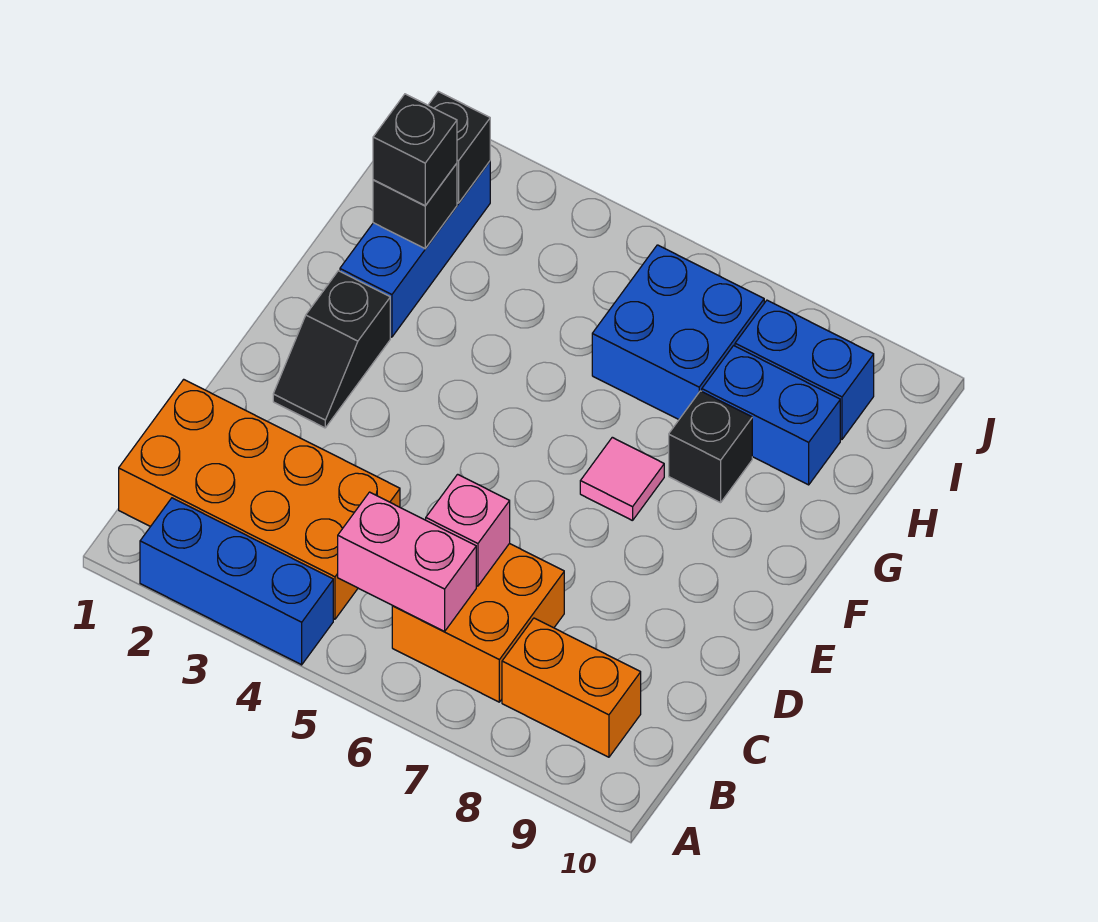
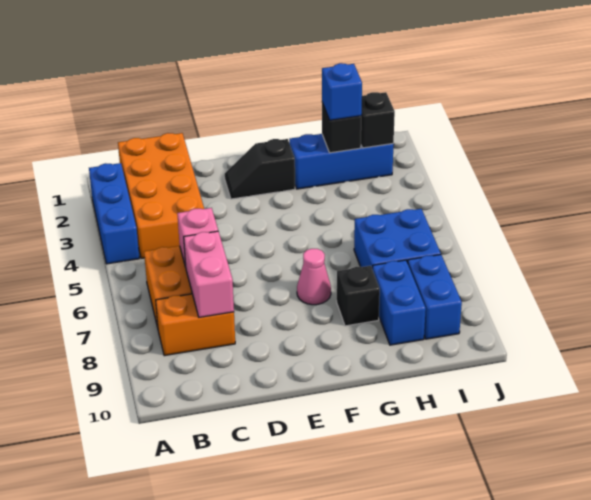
pink brick B5:B6 level 2 -> pink brick C7:C8 level 2
orange brick B8:B9 level 1 -> orange brick B8:C8 level 1
pink tile F7 level 1 -> pink cone F7 level 1
black brick H2 level 3 -> blue brick H2 level 3

